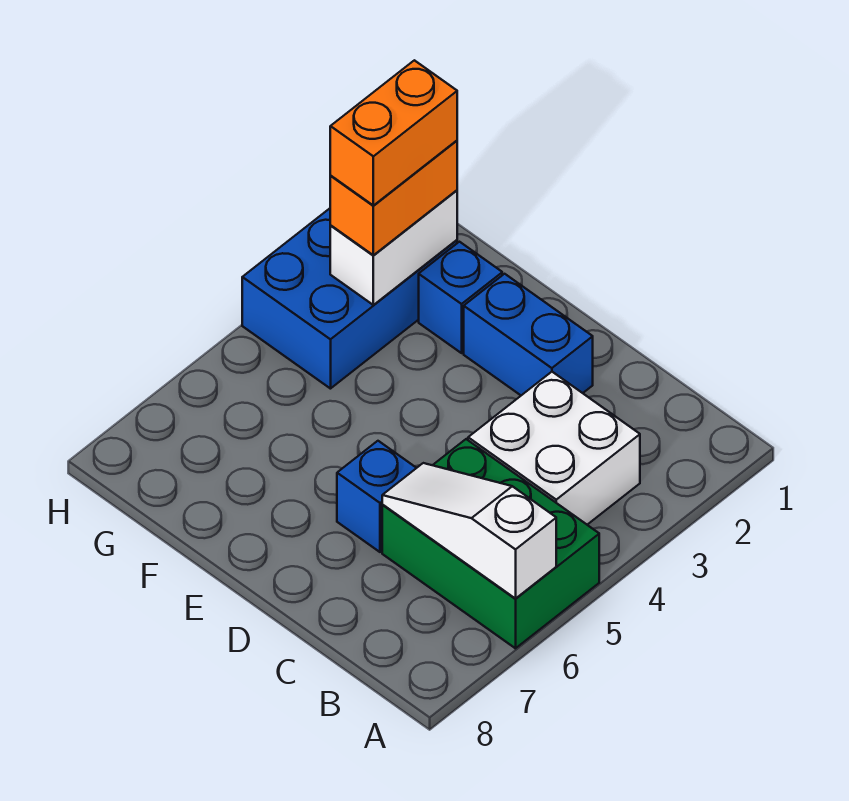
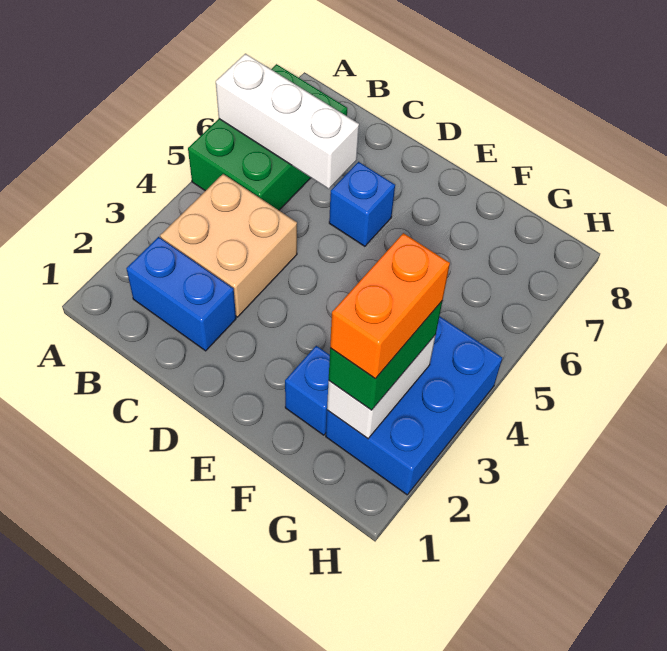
green brick A5:C6 level 1 -> green brick A5:B7 level 1
white slope A6:C6 level 2 top A -> white brick A6:C6 level 2
white brick B3:C4 level 1 -> tan brick B3:C4 level 1
blue brick D2:E2 level 1 -> blue brick B2:C2 level 1
orange brick G2:G3 level 3 -> green brick G2:G3 level 3

